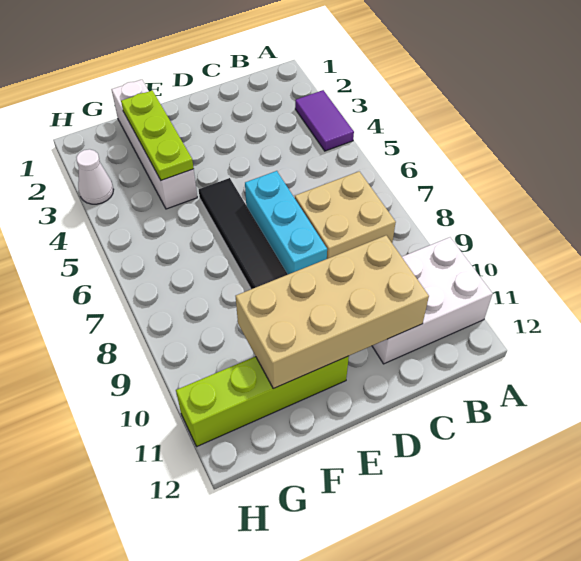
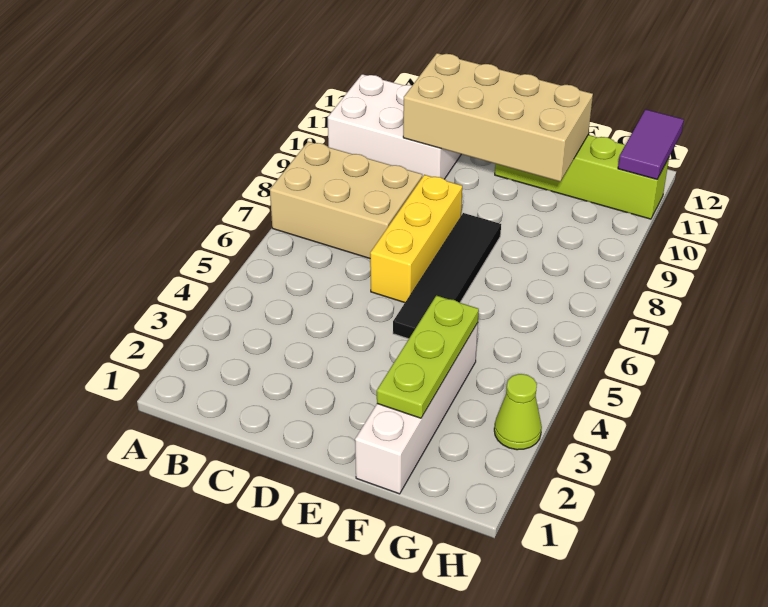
purple tile A3:A4 level 1 -> purple tile H11:H12 level 2
tan brick B7:C8 level 1 -> tan brick A7:C8 level 1
cyan brick D6:D8 level 1 -> yellow brick D6:D8 level 1
white cone H3 level 1 -> lime cone H3 level 1

